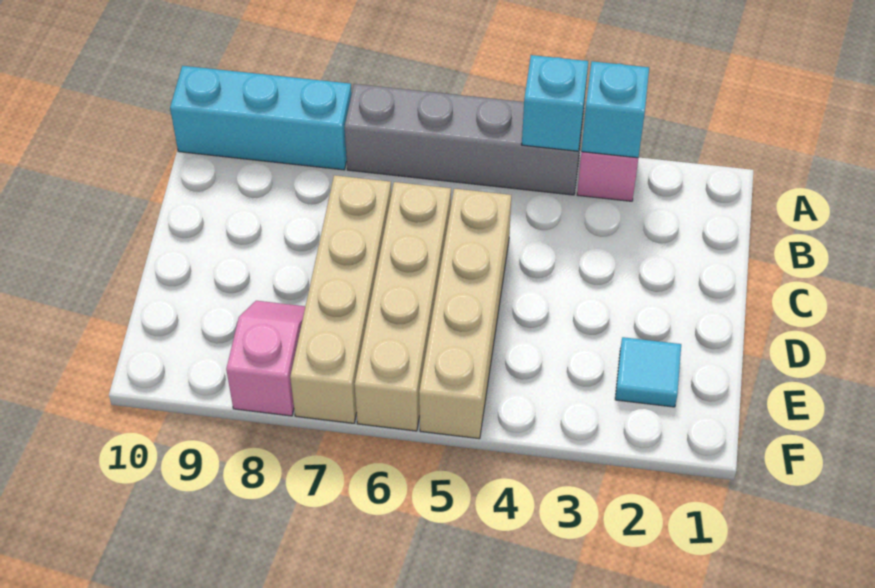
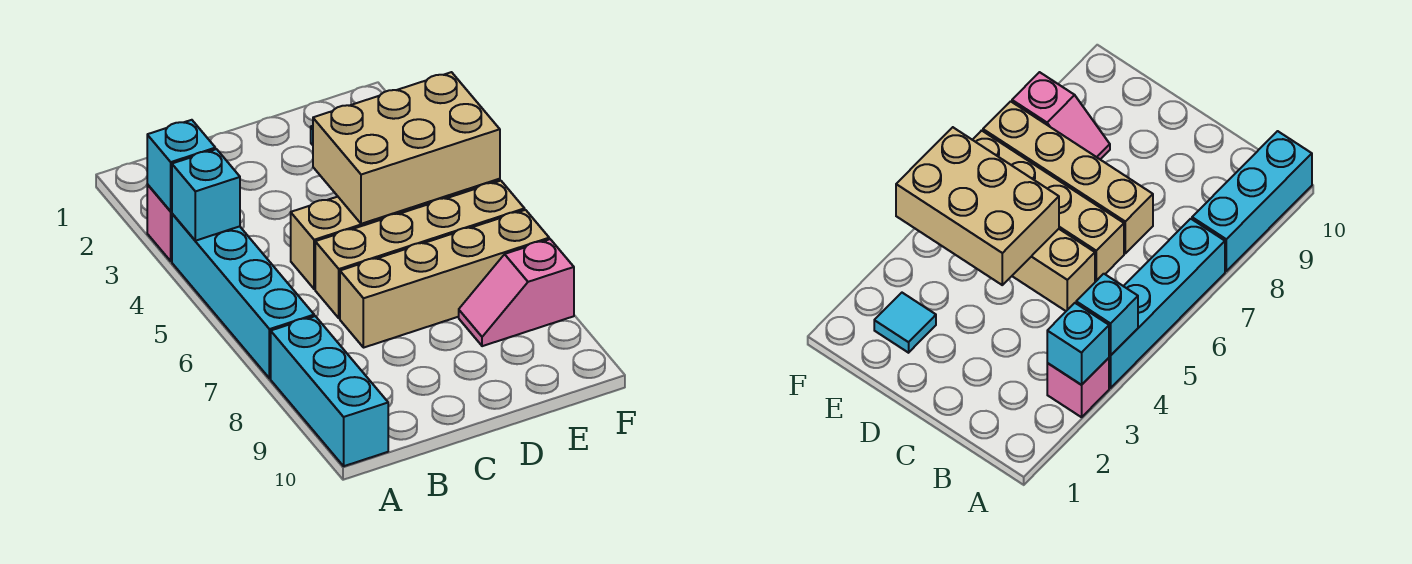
grey brick A4:A7 level 1 -> cyan brick A4:A7 level 1
none -> tan brick D4:F5 level 2

